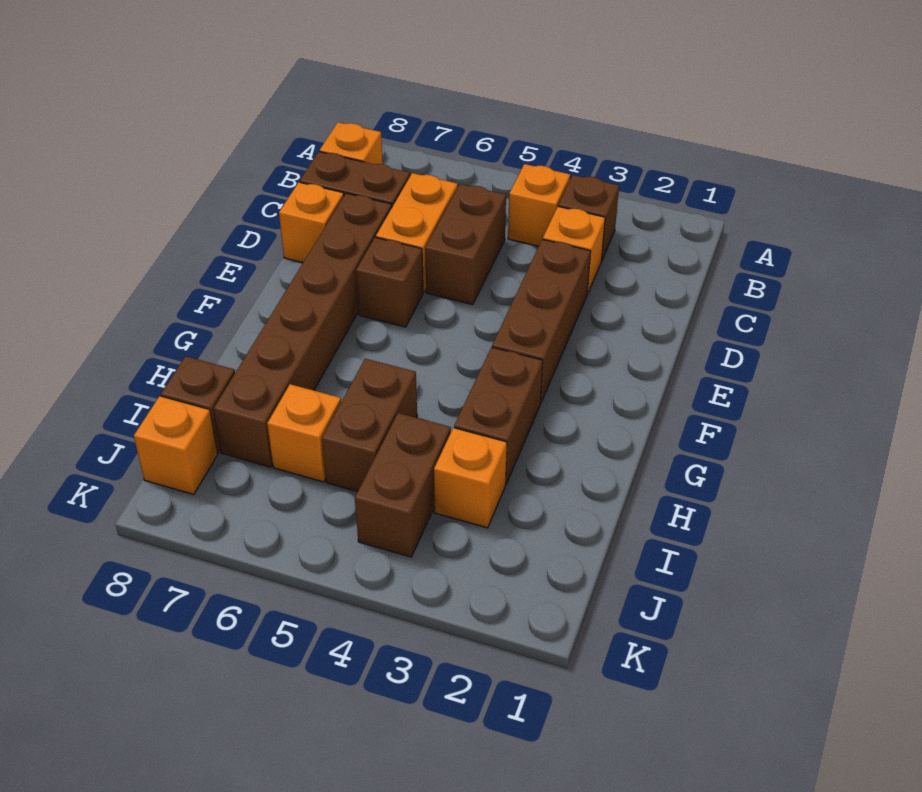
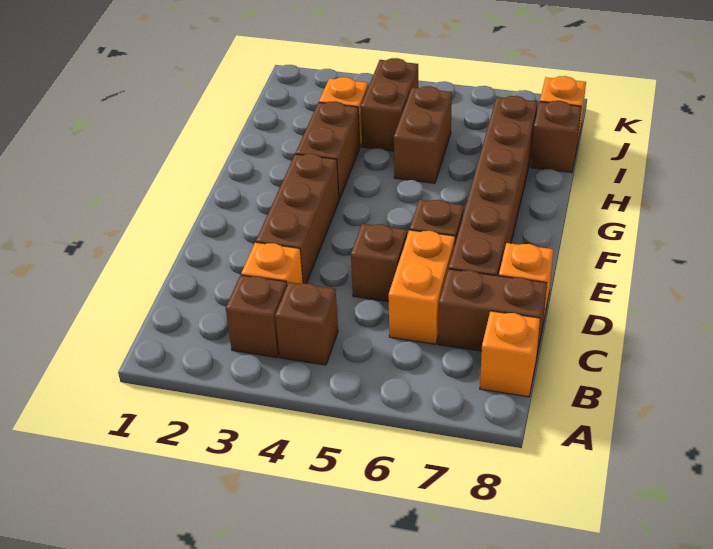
orange brick B4 level 1 -> brown brick B4 level 1
brown brick C5:D5 level 1 -> brown brick D5 level 1
orange brick I6 level 1 -> none

